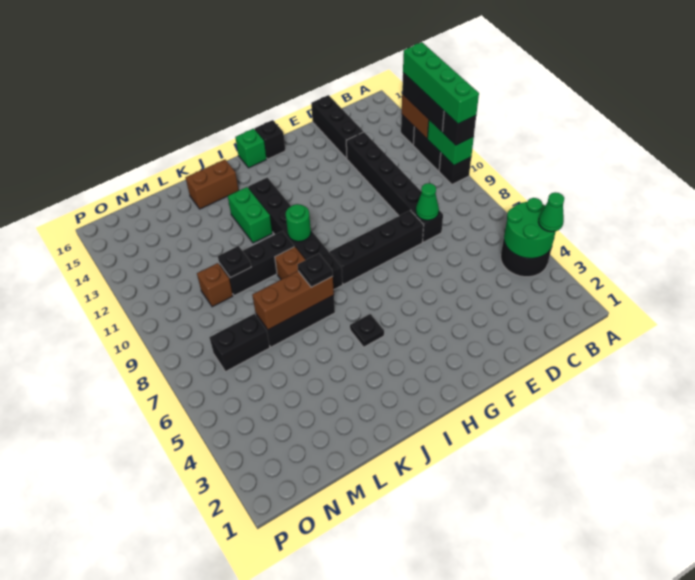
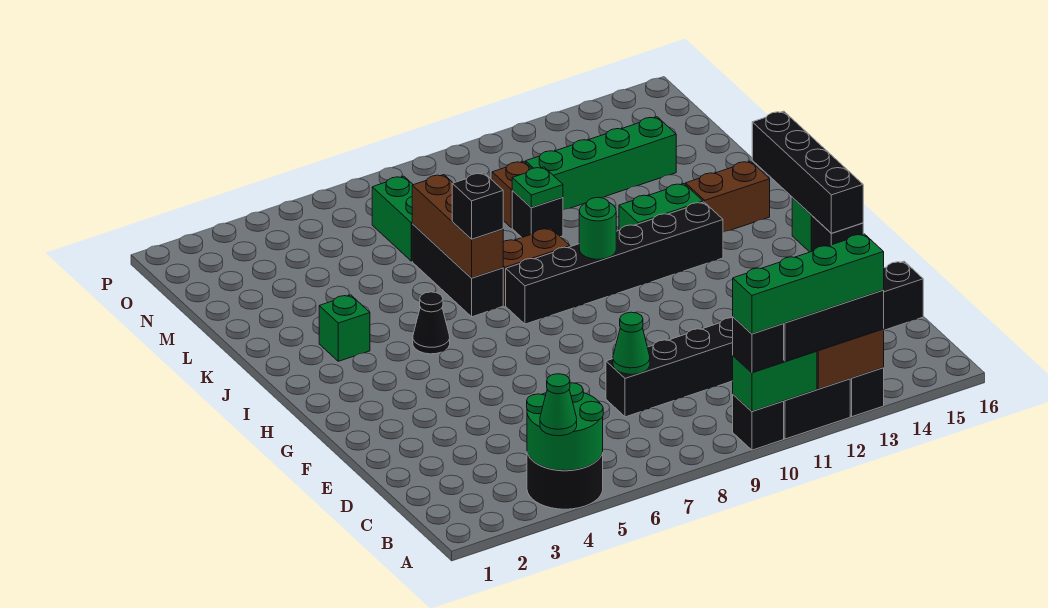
black brick E8:H8 level 1 -> black brick G16:J16 level 2
black plate I5 level 1 -> black cone I5 level 1
none -> green brick J3 level 1
black plate J7 level 3 -> black brick J7 level 3
black brick J10:L10 level 1 -> black brick L10 level 1
brown brick J15:K15 level 1 -> brown brick J14:J15 level 1
black plate L10 level 2 -> green plate L10 level 2
black brick M7:N7 level 1 -> green brick M7:N7 level 1
none -> green brick M11:M14 level 1

